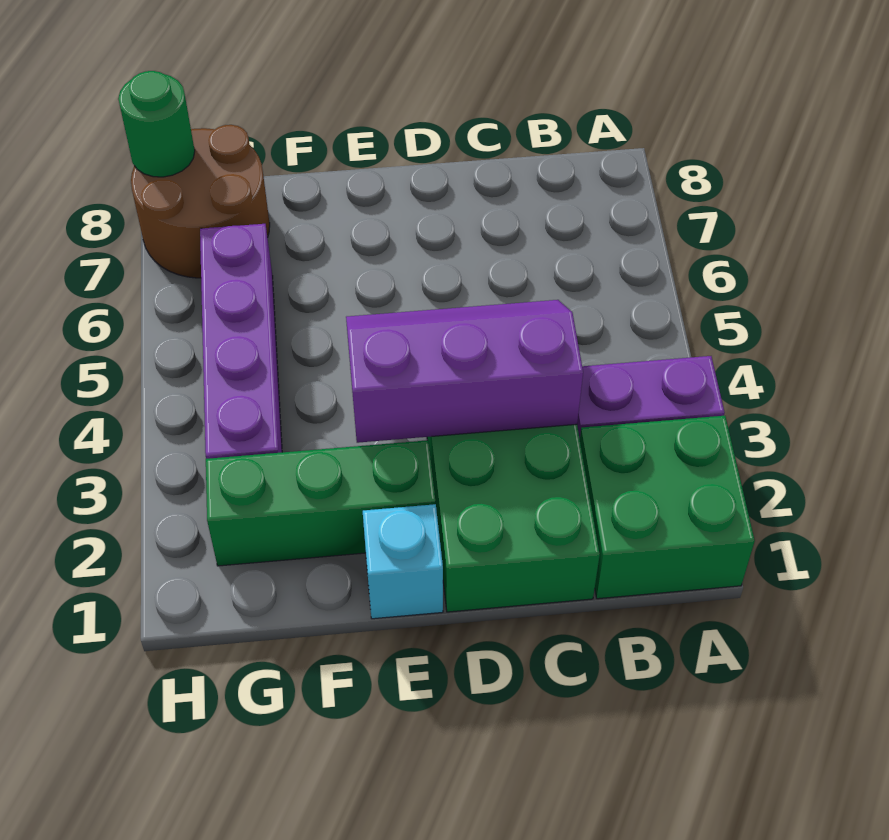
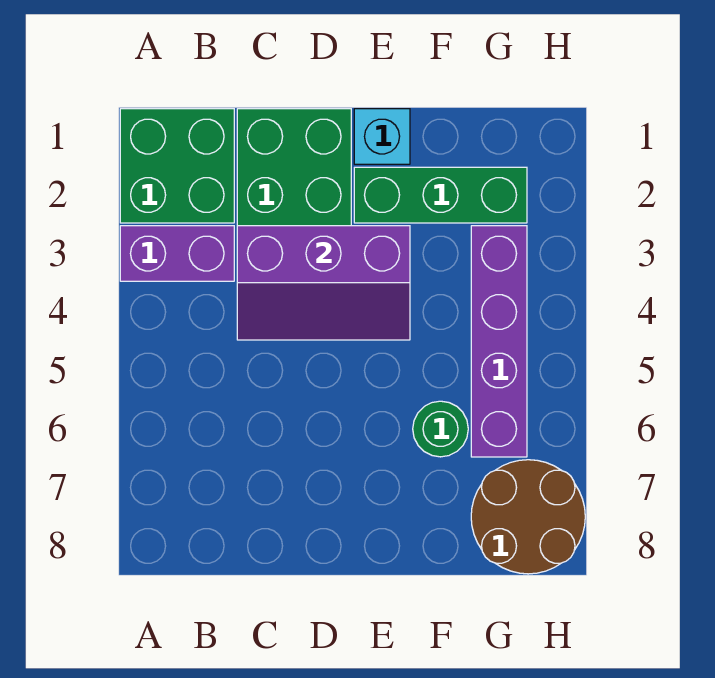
green round brick H8 level 2 -> green round brick F6 level 1

